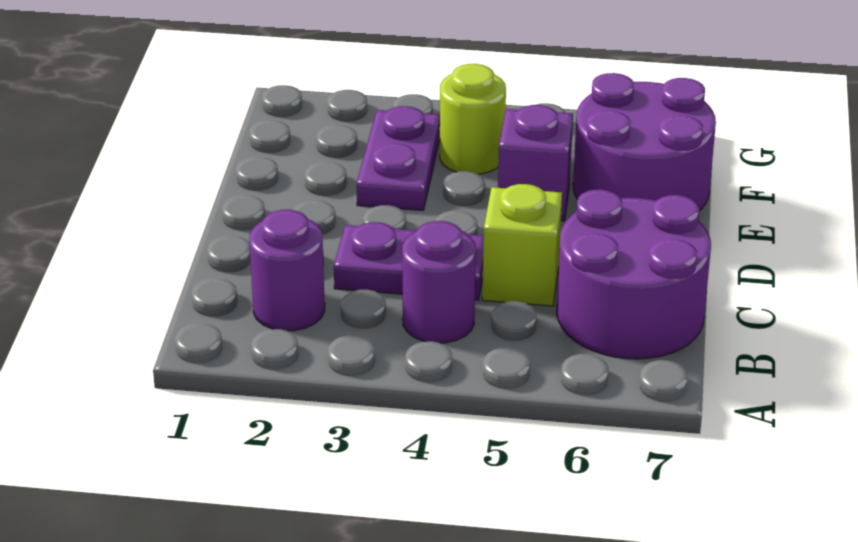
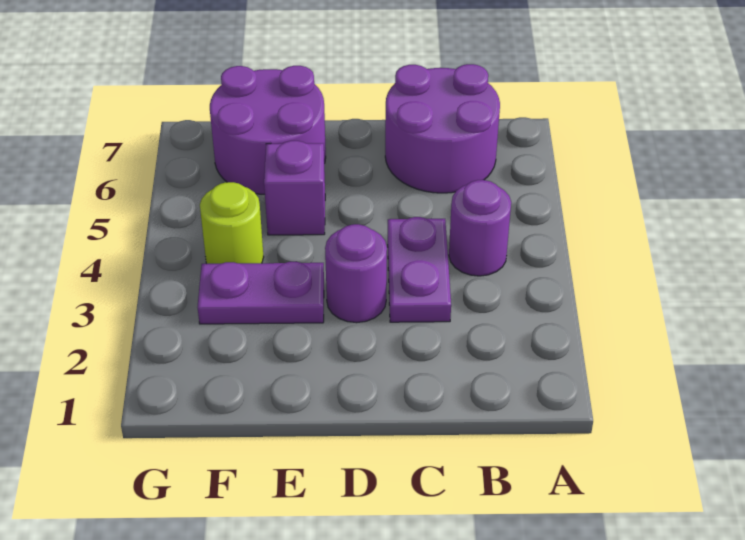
purple round brick B2 level 1 -> purple round brick D3 level 1
lime brick C5 level 1 -> none

